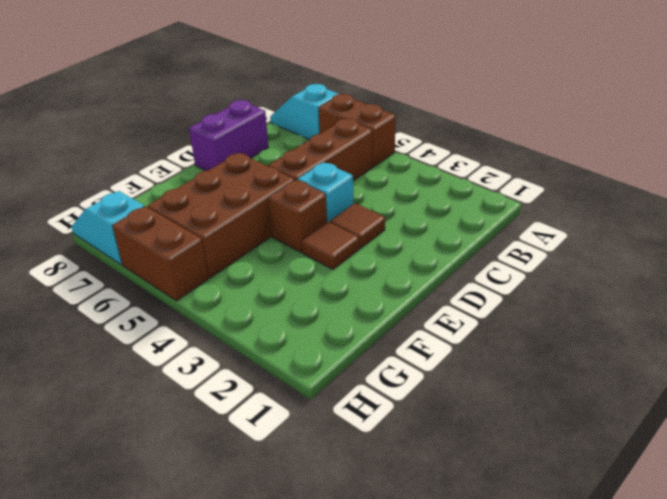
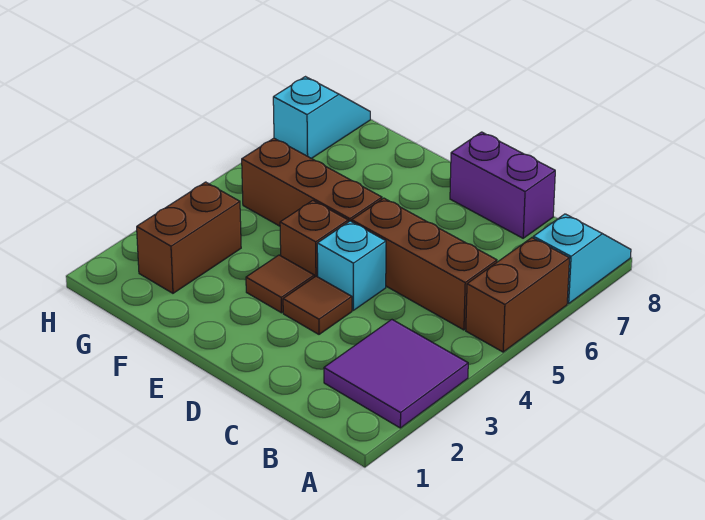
none -> purple tile A2:B3 level 1
brown brick E5:G6 level 1 -> brown brick E5:G5 level 1
brown brick H5:H6 level 1 -> brown brick G2:G3 level 1

